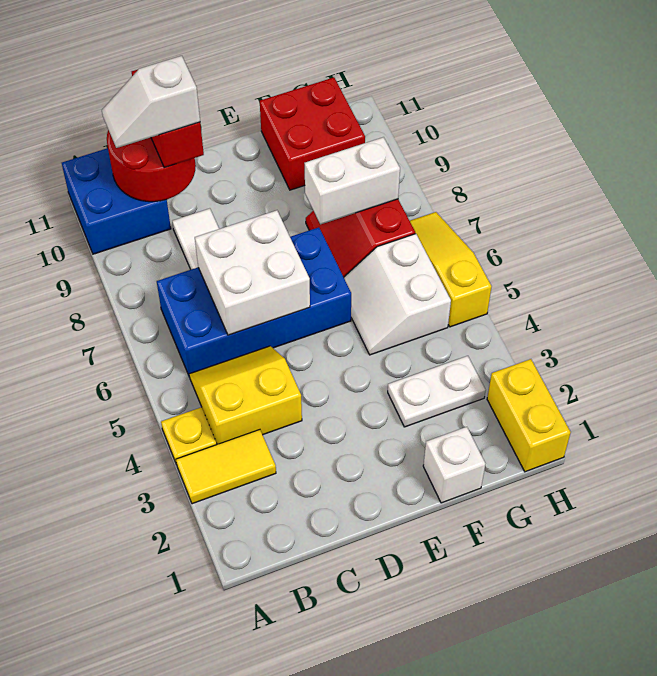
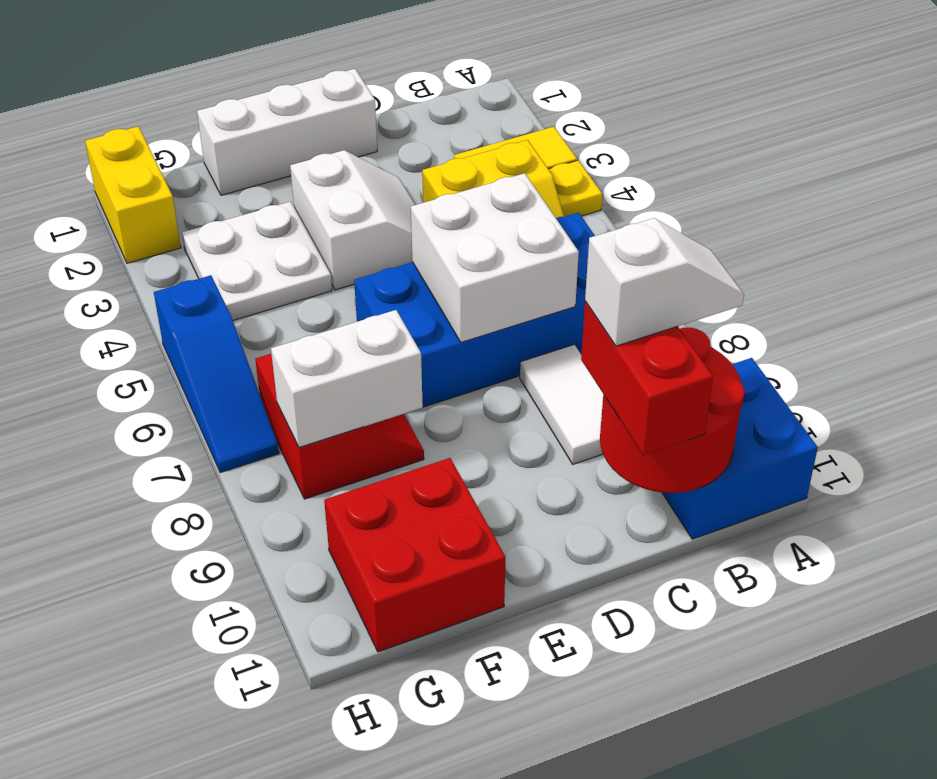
white brick F1 level 1 -> white brick D1:F1 level 1
white plate F3:G3 level 1 -> white plate F3:G4 level 1
white slope F5:G6 level 1 top G -> white slope D3:E4 level 1 top E
yellow slope H5:H7 level 1 top 5 -> blue slope H5:H7 level 1 top 5

